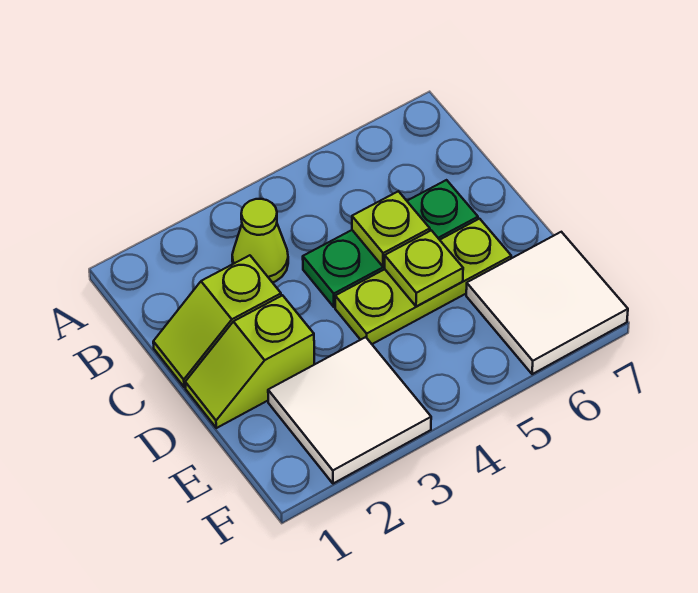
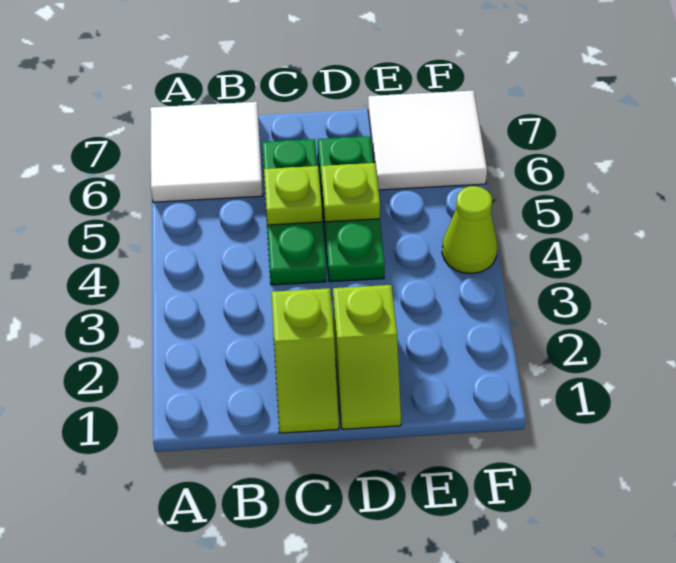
lime cone B3 level 1 -> lime cone F4 level 1
lime plate D4:D6 level 1 -> green plate D4:D6 level 1
white tile E2:F3 level 1 -> white tile A6:B7 level 1

